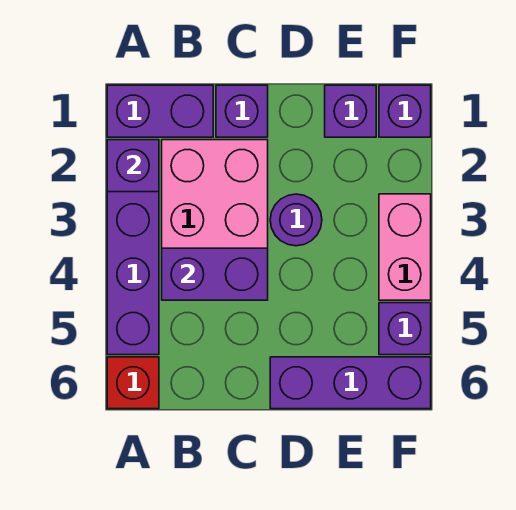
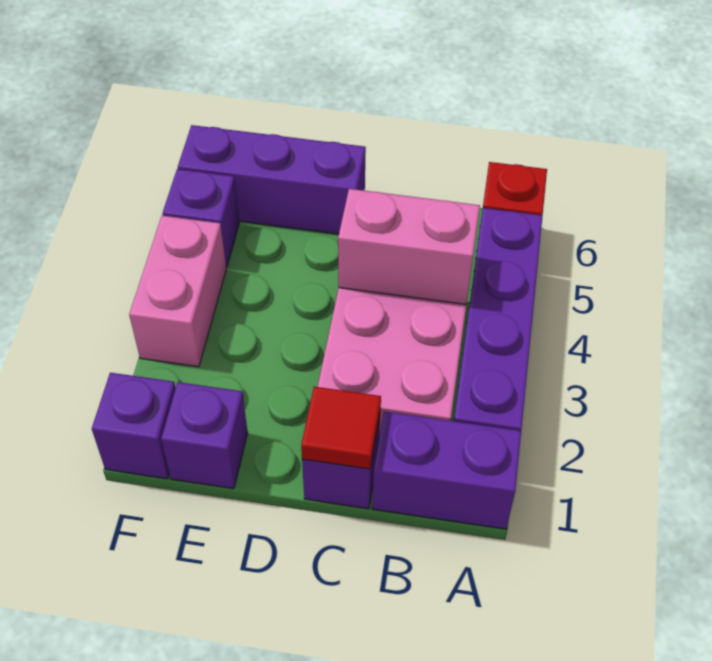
purple brick A2 level 2 -> none
purple brick B4:C4 level 2 -> pink brick B4:C4 level 2
none -> red tile C1 level 2
purple round brick D3 level 1 -> none

